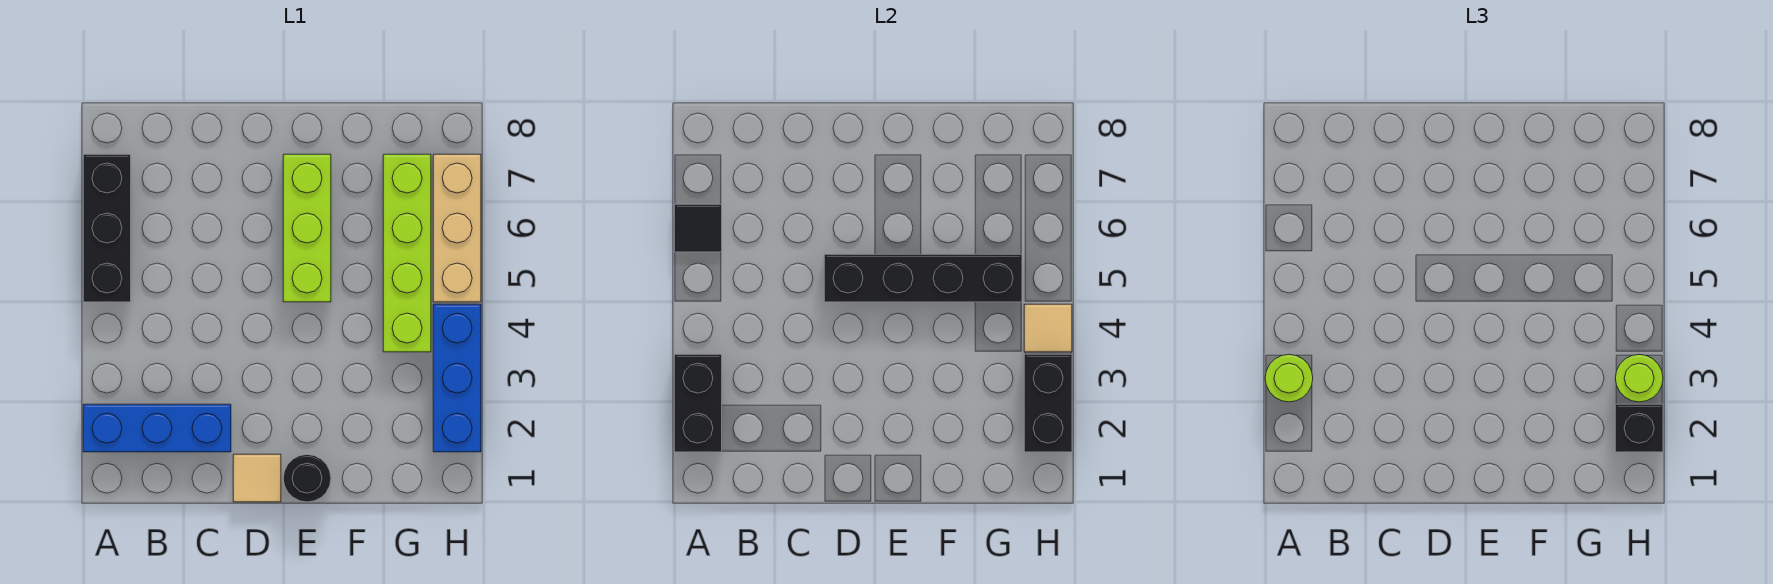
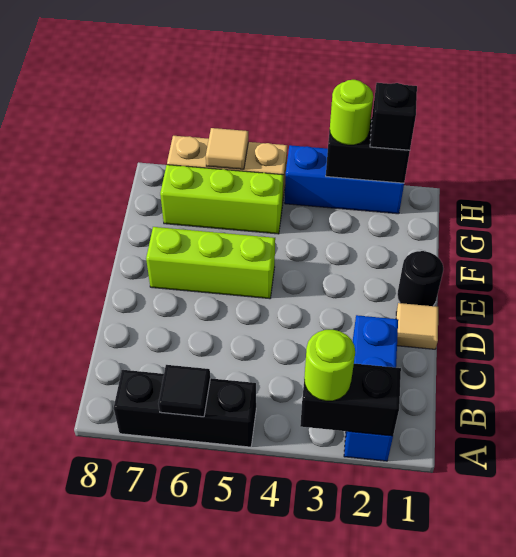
black brick D5:G5 level 2 -> none
lime brick G4:G7 level 1 -> lime brick G5:G7 level 1
tan tile H4 level 2 -> tan tile H6 level 2

